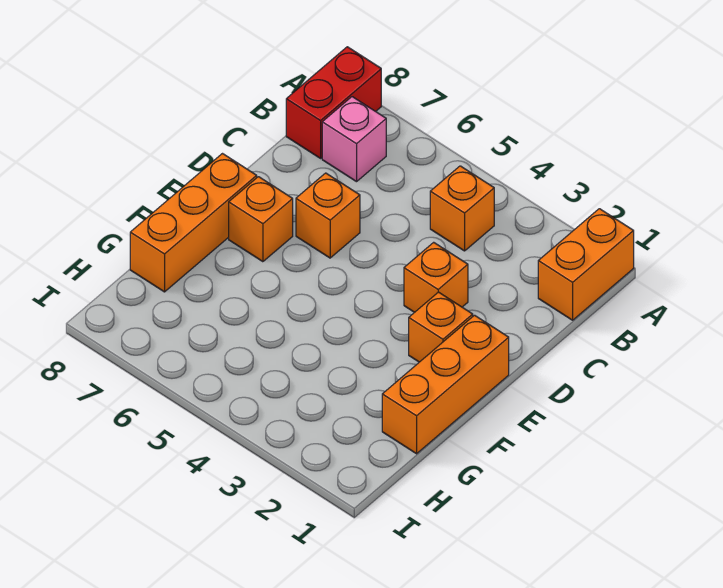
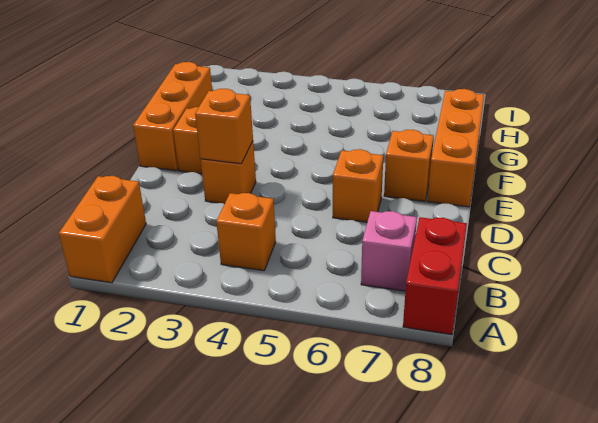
none -> orange brick D3 level 2

